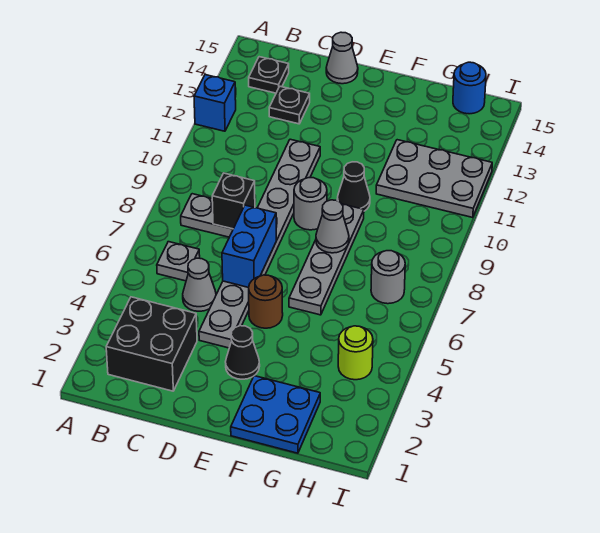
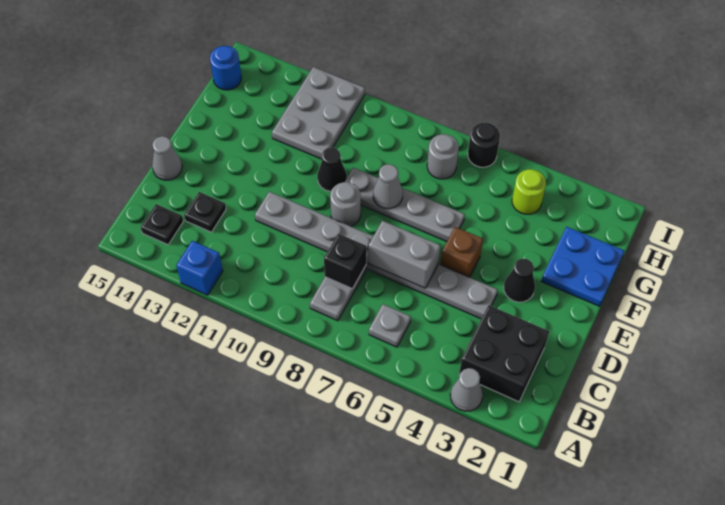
grey cone C5 level 1 -> grey cone A3 level 1
blue brick D6:D7 level 2 -> grey brick D6:D7 level 2
brown round brick E5 level 1 -> brown brick E5 level 1
none -> black round brick I6 level 1

